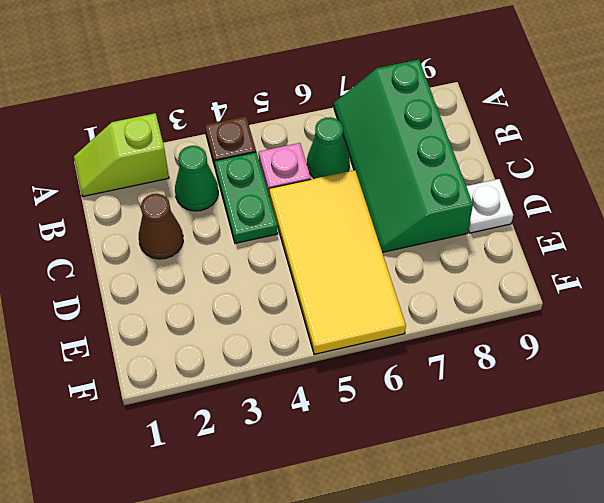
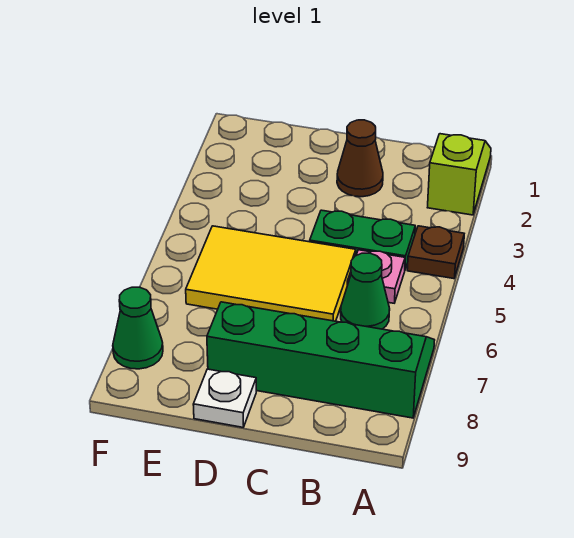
green cone B3 level 1 -> green cone F8 level 1
yellow tile C5:F6 level 1 -> yellow tile C5:E6 level 1

